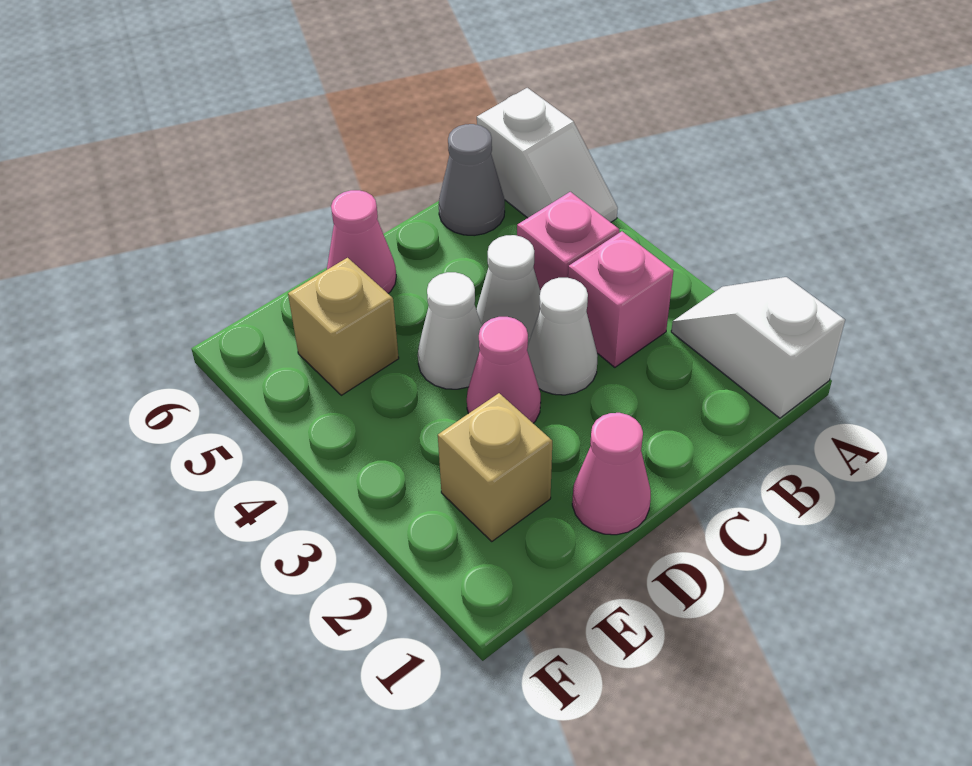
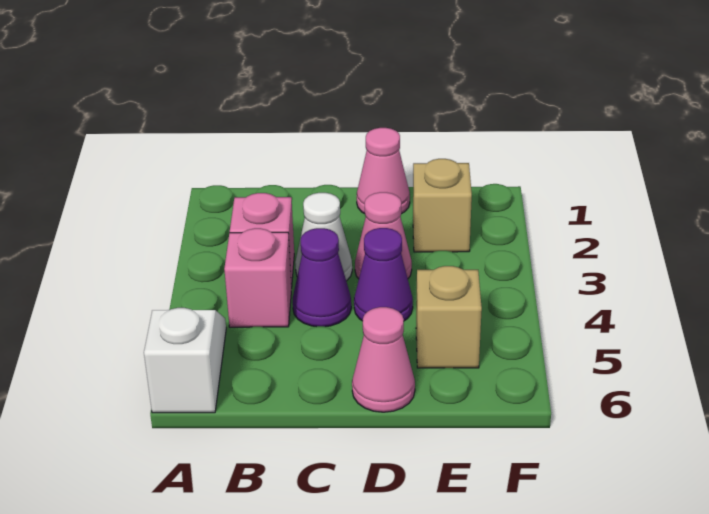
white slope A1:A2 level 1 top 1 -> none
grey cone B6 level 1 -> none
white cone C4 level 1 -> purple cone C4 level 1
white cone D4 level 1 -> purple cone D4 level 1

